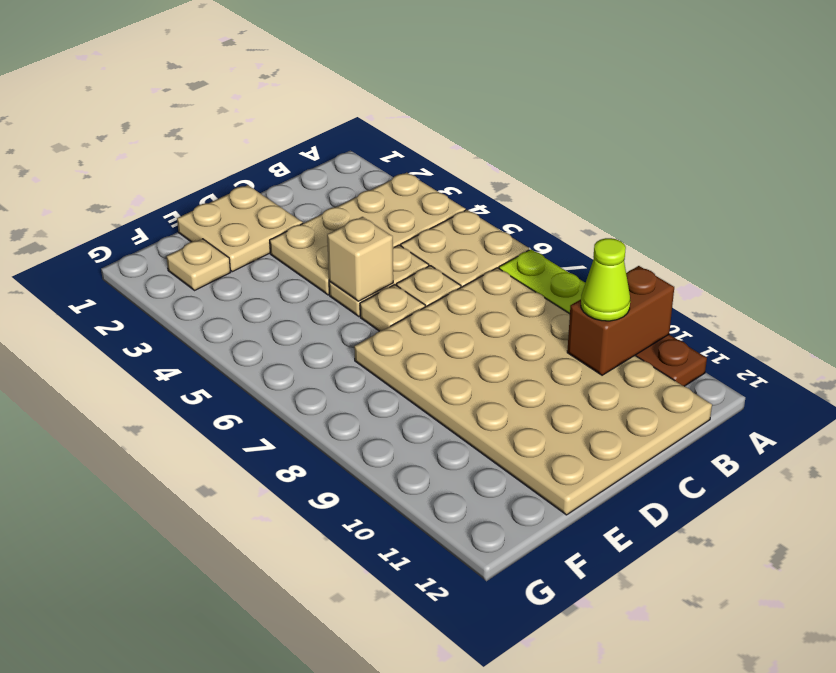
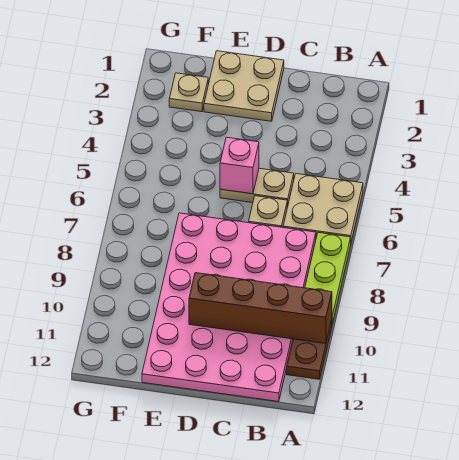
tan plate A3:D4 level 1 -> none
brown brick A10:B10 level 2 -> brown brick A10:D10 level 2
tan plate B7:E12 level 1 -> pink plate B7:E12 level 1
lime cone B10 level 3 -> none
tan brick D5 level 2 -> pink brick D5 level 2
tan plate D6 level 1 -> none

